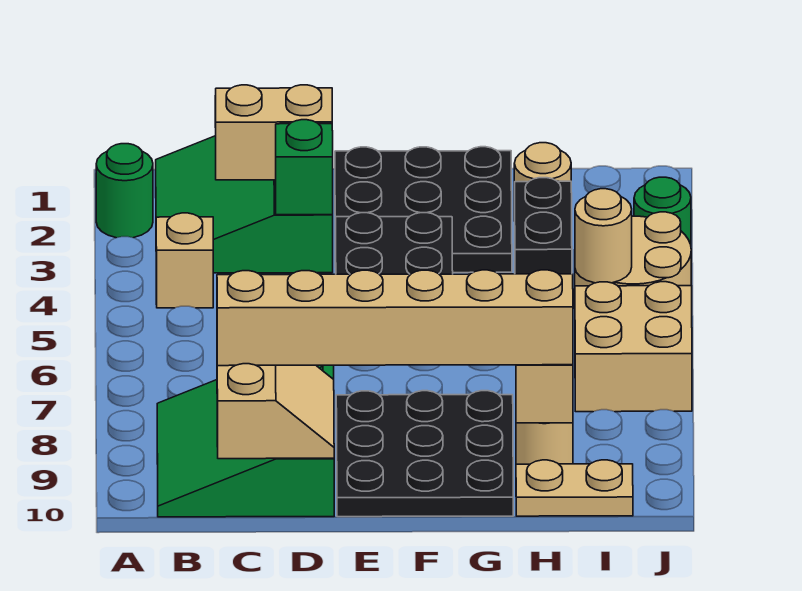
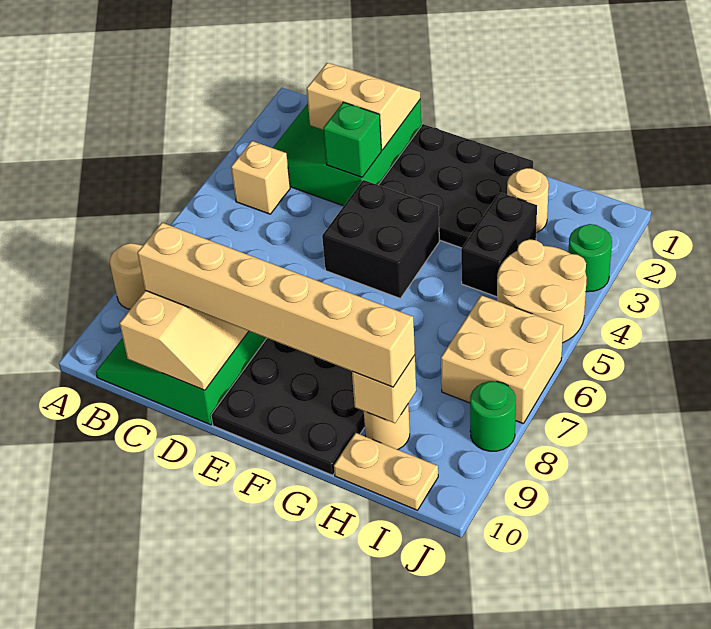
green round brick A2 level 1 -> green round brick J8 level 1
tan round brick I5 level 2 -> tan round brick A8 level 1

